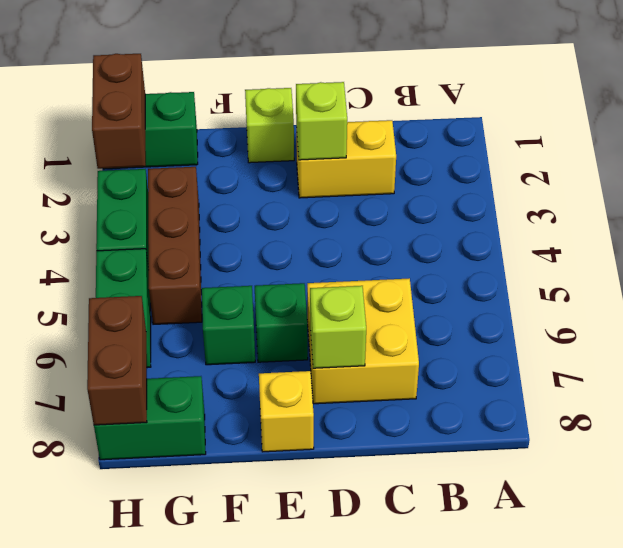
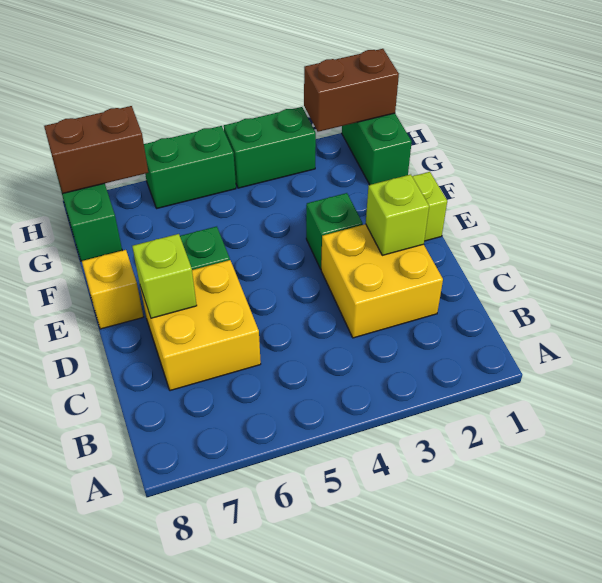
yellow brick C2:D2 level 1 -> yellow brick C2:D3 level 1
green brick F6 level 1 -> green brick E3 level 1
brown brick G3:G5 level 1 -> none

